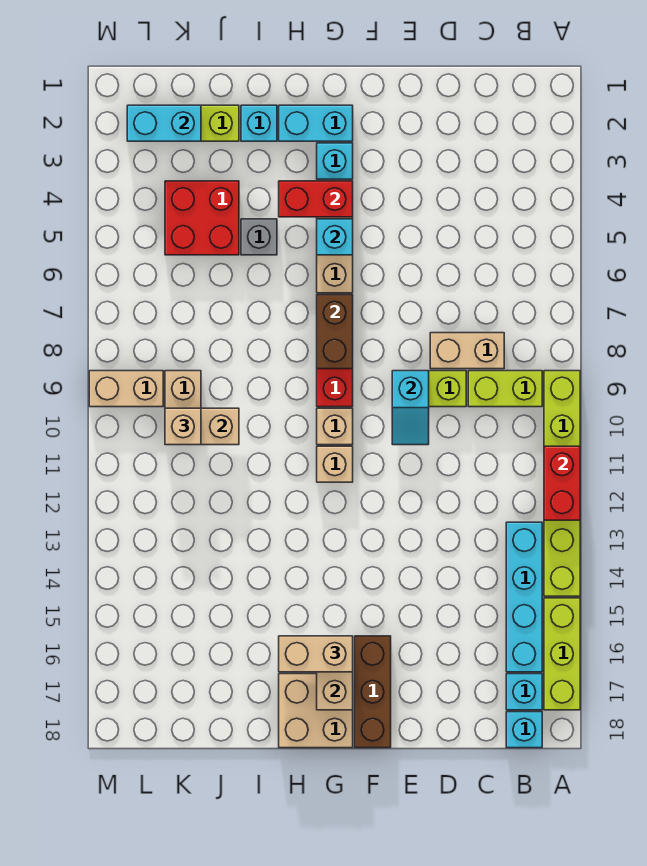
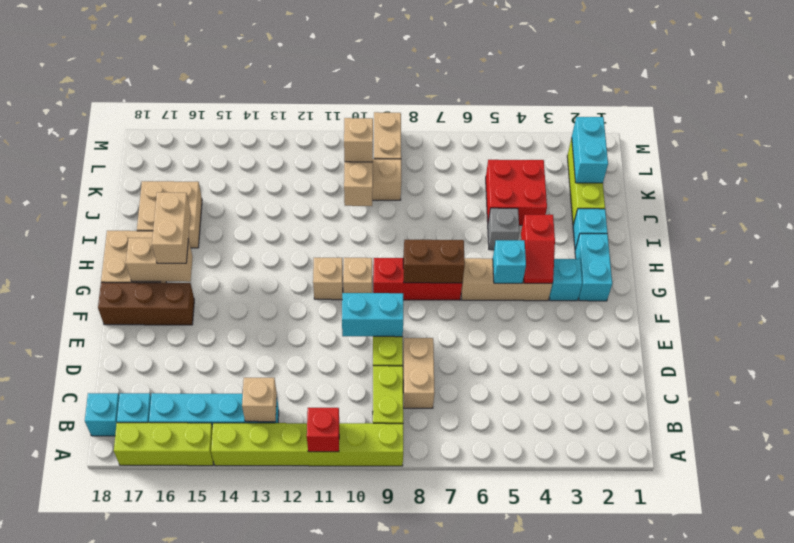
red brick A11:A12 level 2 -> red brick A11 level 2
none -> tan brick B13 level 2
cyan slope E9:E10 level 2 top 9 -> cyan brick E9:E10 level 2
red brick G4:H4 level 2 -> red slope G4:H4 level 2 top H
none -> tan brick I16:J17 level 1

